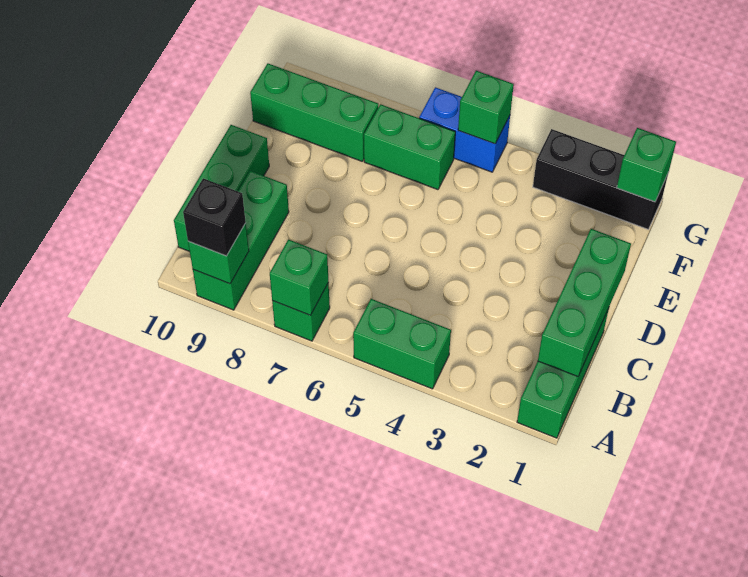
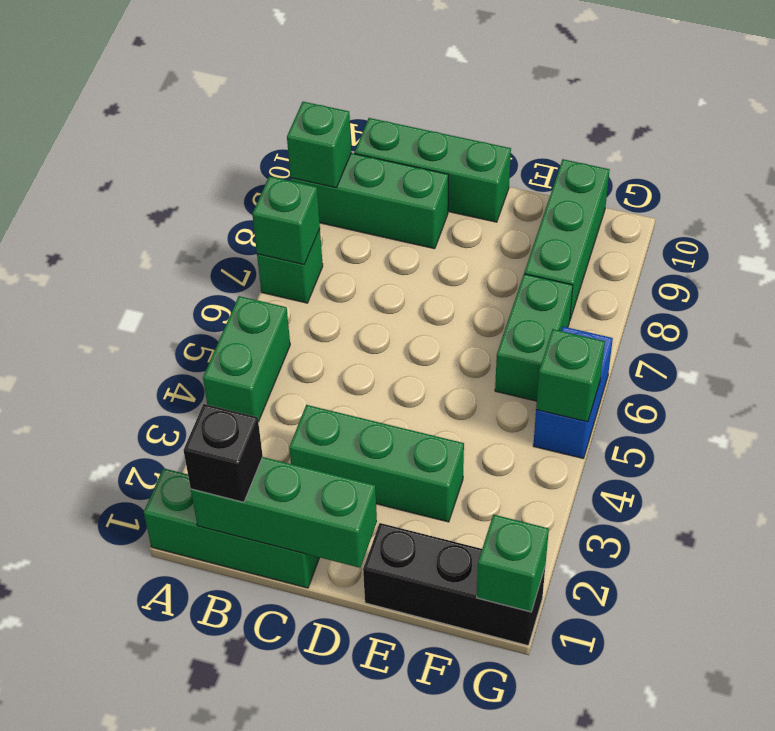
black brick A9 level 3 -> black brick B1 level 3
none -> green brick C3:E3 level 1
black brick G1:G3 level 1 -> black brick E1:G1 level 1

